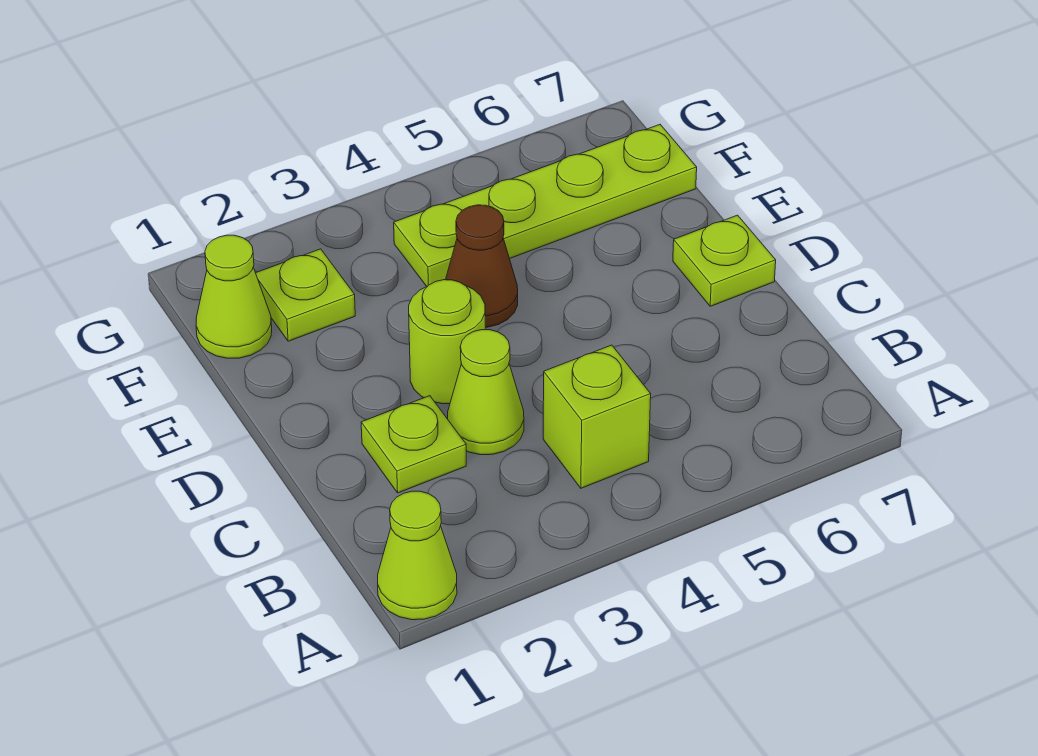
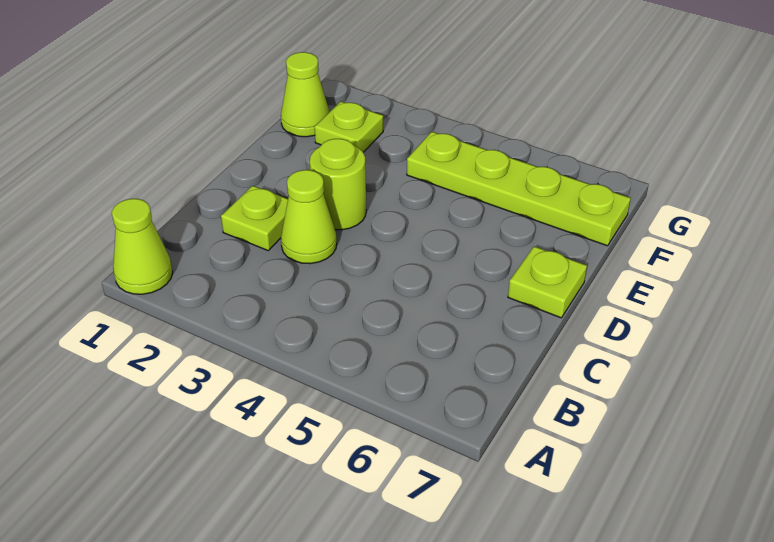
lime brick B4 level 1 -> none
brown cone E4 level 1 -> none

